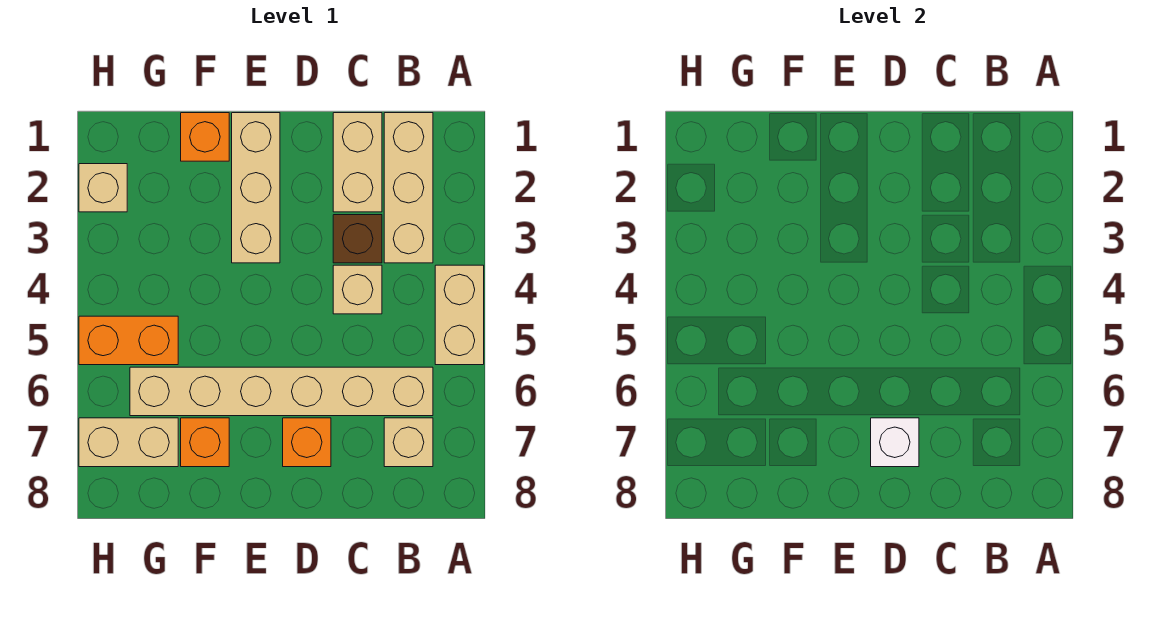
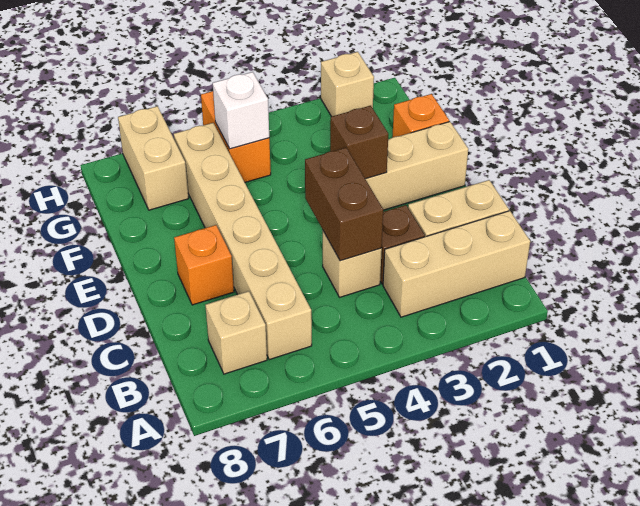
tan brick A4:A5 level 1 -> none
none -> brown brick C4:D4 level 2
white brick D7 level 2 -> white brick G5 level 2
none -> brown brick E3 level 2
orange brick F7 level 1 -> none

